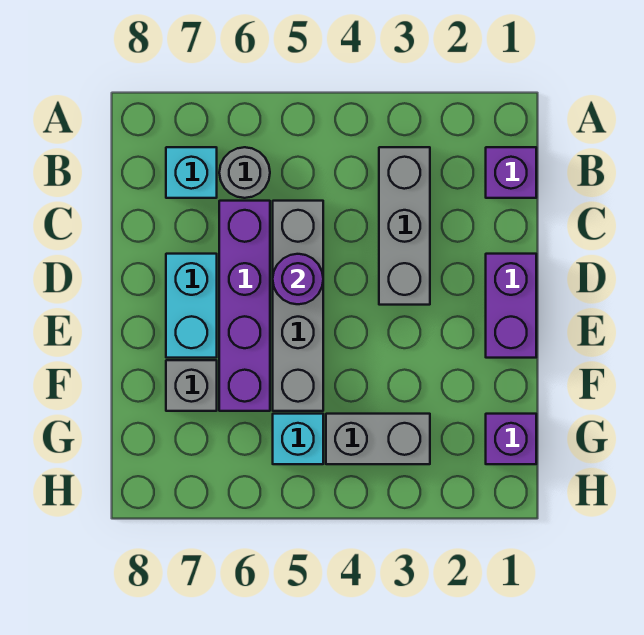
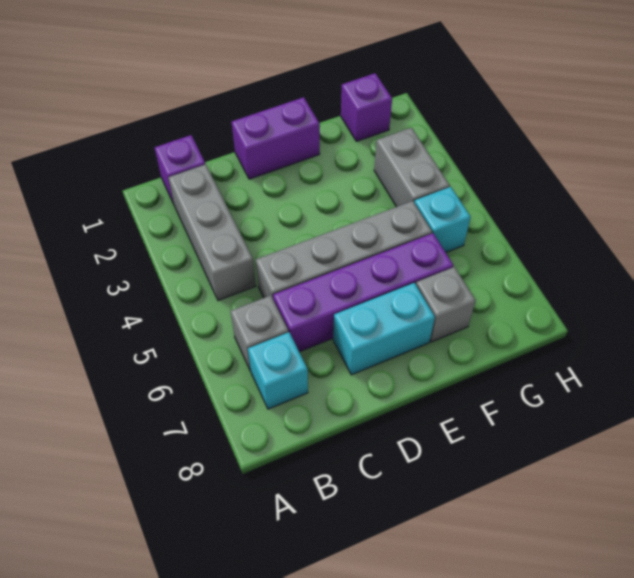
grey brick B3:D3 level 1 -> grey brick B2:B4 level 1
grey round brick B6 level 1 -> grey brick B6 level 1
purple round brick D5 level 2 -> none

